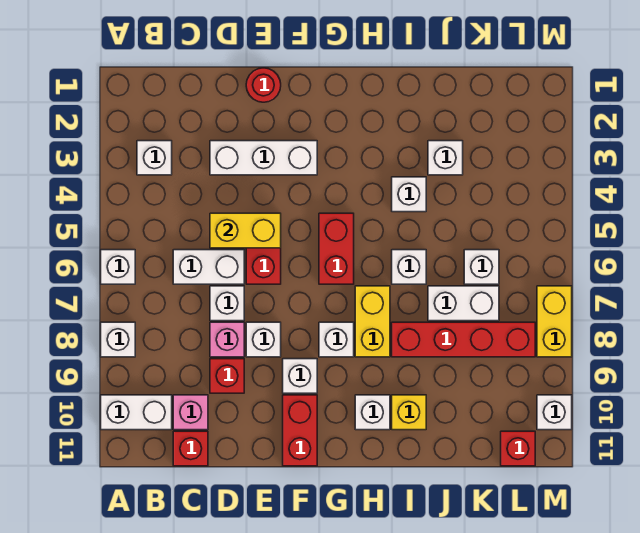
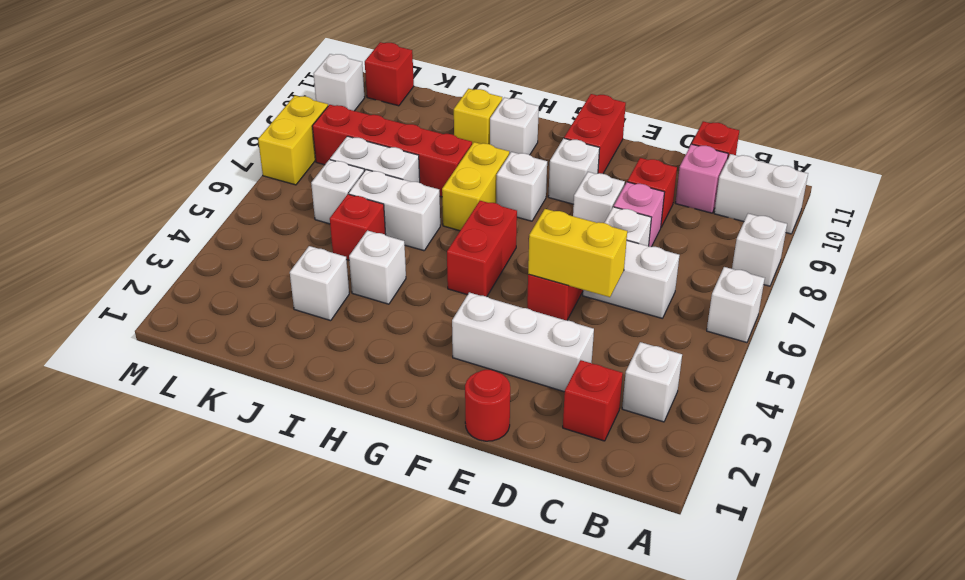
none -> red brick C2 level 1
white brick I6 level 1 -> white brick I6:J6 level 1
none -> red brick J5 level 1

